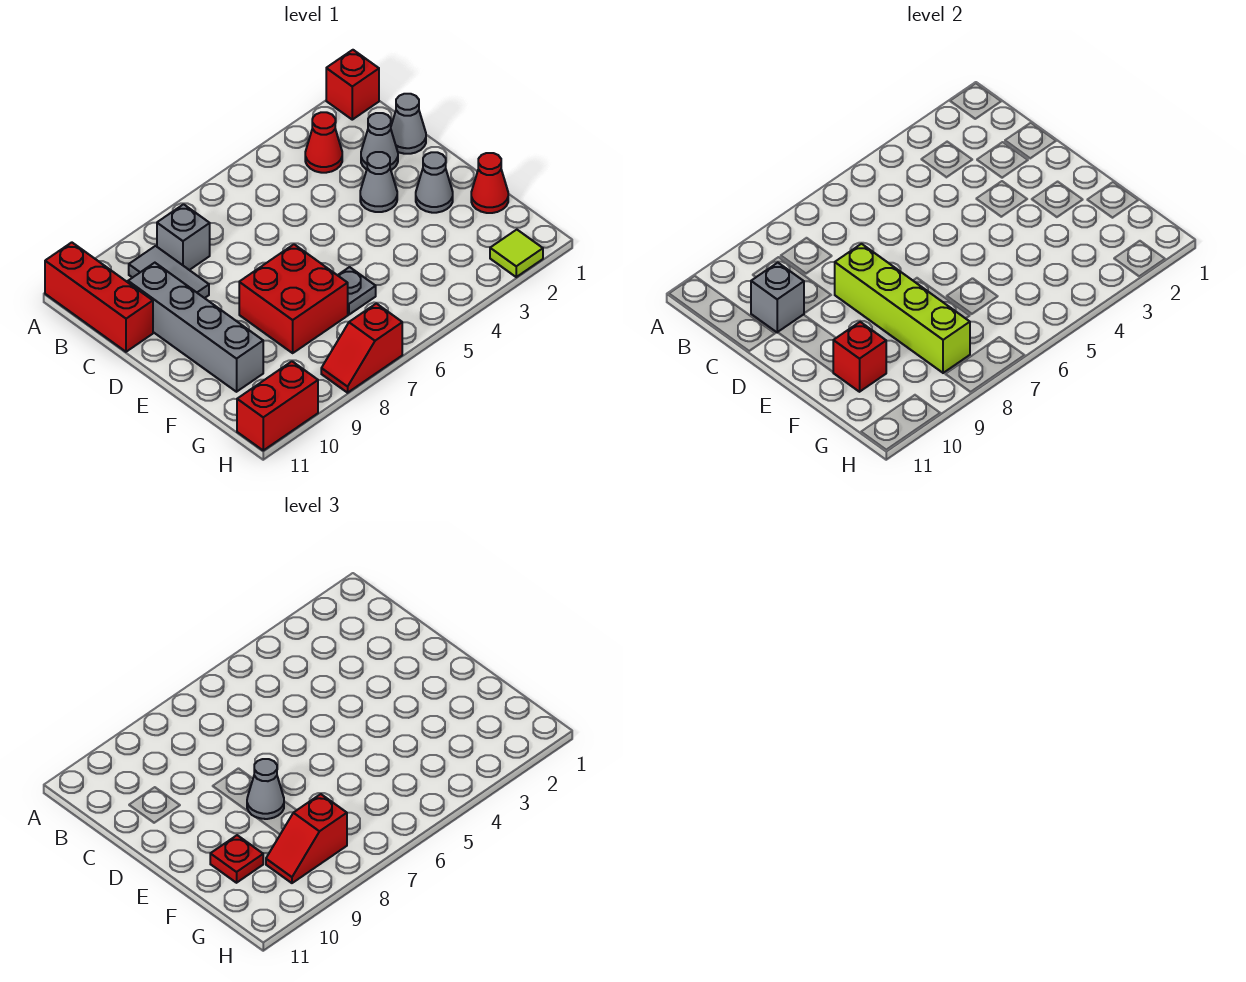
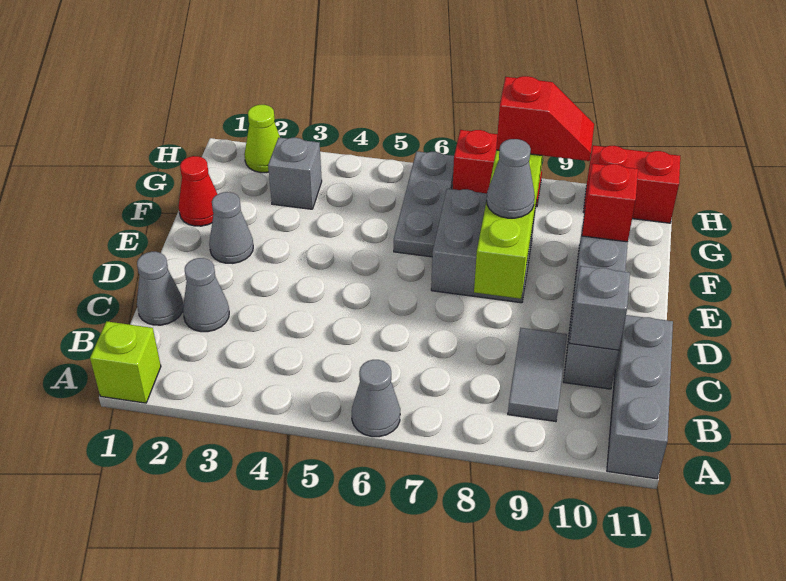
red brick A1 level 1 -> lime brick A1 level 1
red brick A11:C11 level 1 -> grey brick A11:C11 level 1
red cone B3 level 1 -> none
grey brick B8 level 1 -> grey brick G3 level 1
grey cone D3 level 1 -> grey cone A6 level 1
red brick E7:F8 level 1 -> grey brick E7:F8 level 1
grey plate F6 level 1 -> grey plate F6:H6 level 1
red plate F10 level 3 -> none
lime tile H2 level 1 -> lime cone H2 level 1

